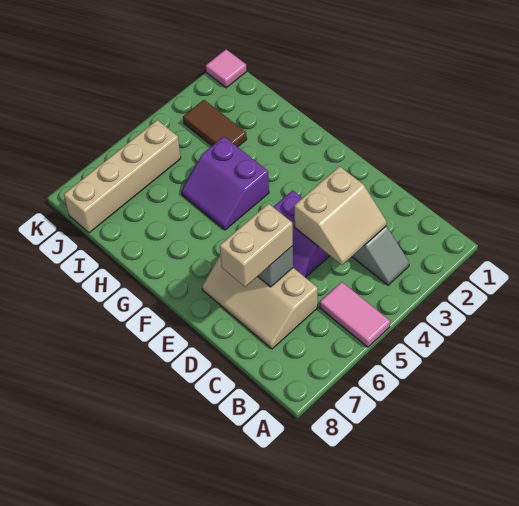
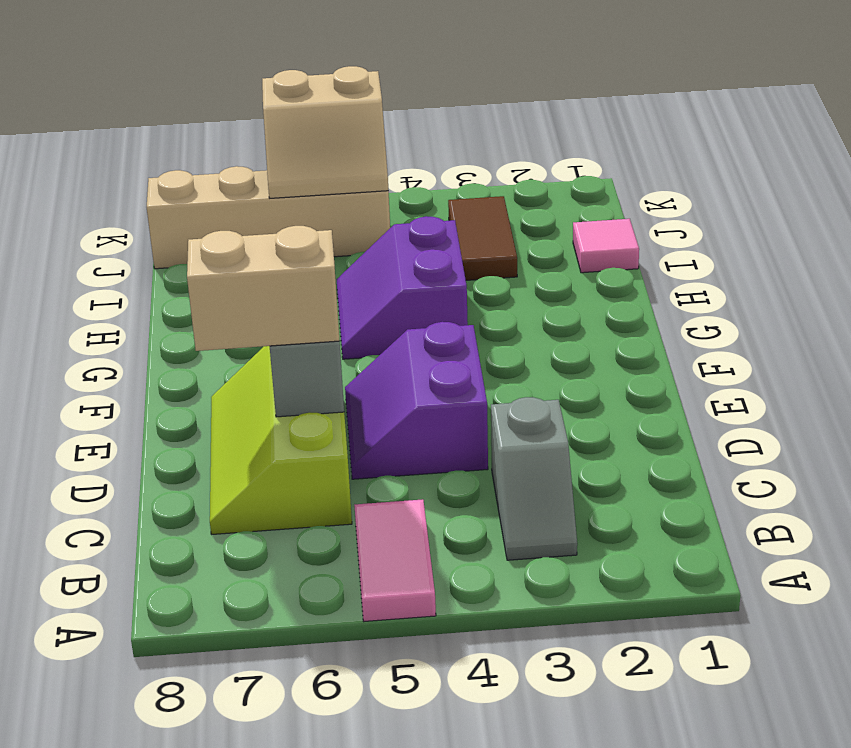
tan slope C3:D4 level 2 top D -> tan slope J5:K6 level 2 top K
tan slope C6:E7 level 1 top 6 -> lime slope C6:E7 level 1 top 6
pink tile K1 level 1 -> pink tile I1 level 1

